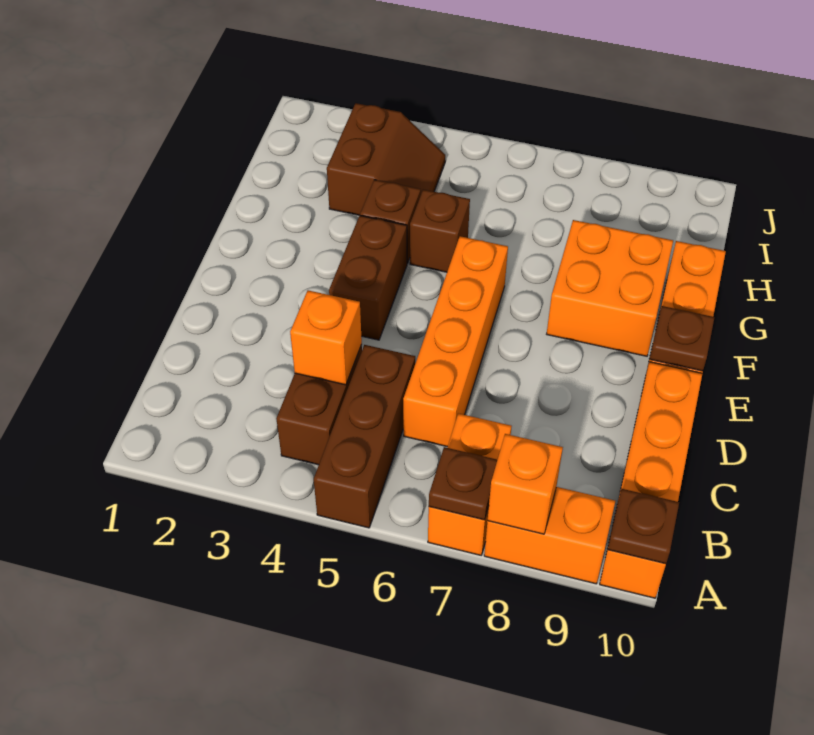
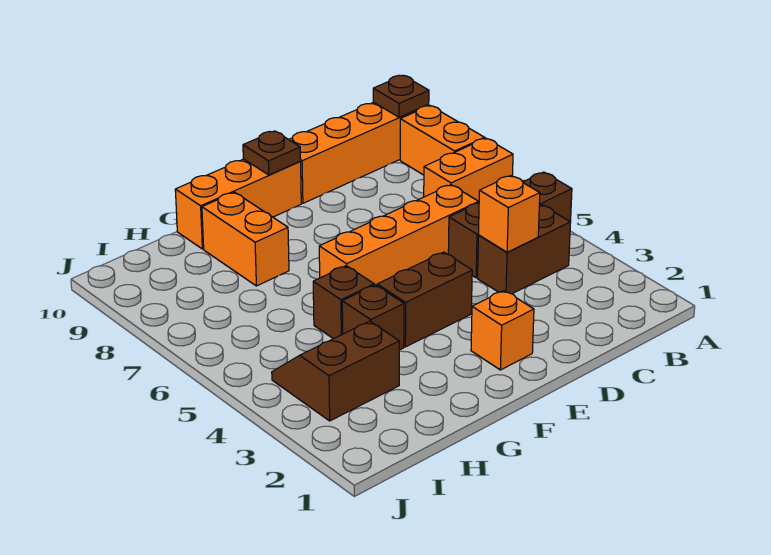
brown plate A7 level 2 -> none
orange brick A8 level 2 -> orange brick E2 level 1
orange brick F8:G9 level 1 -> orange brick G8:G9 level 1

